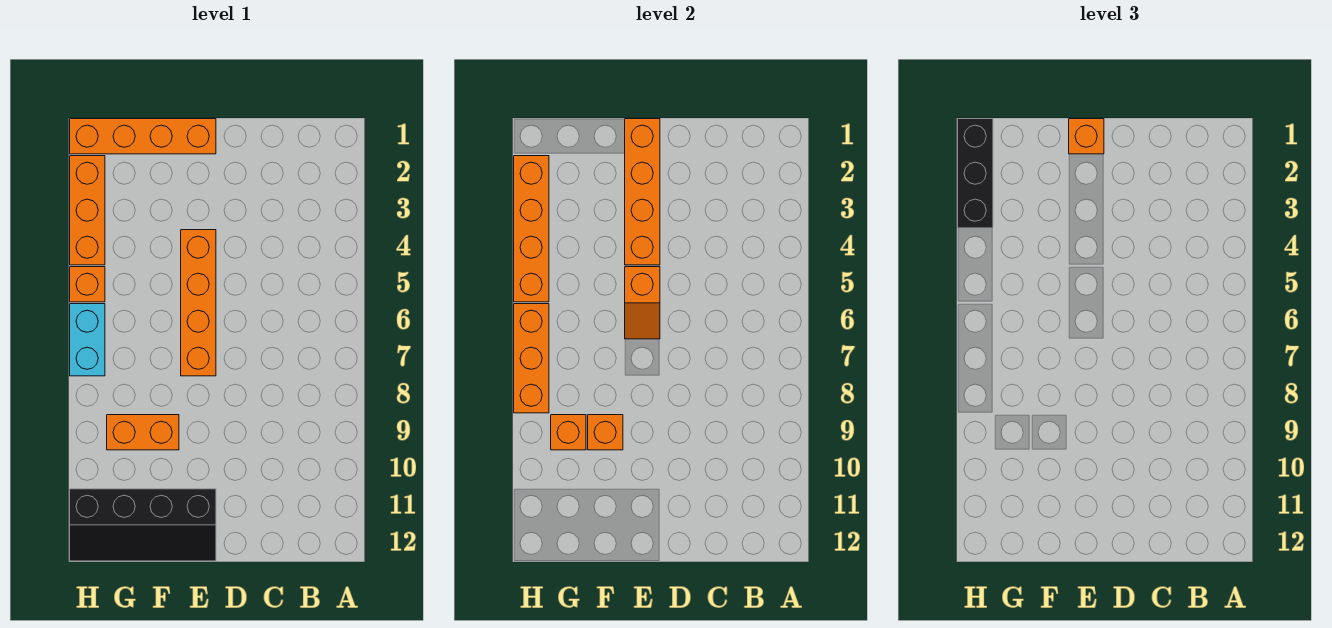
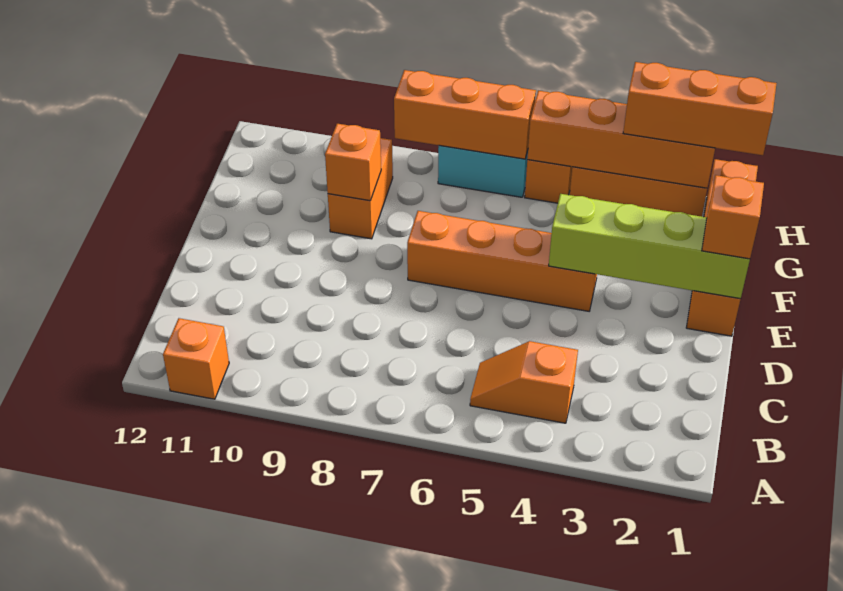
orange brick E1:E4 level 2 -> lime brick E1:E4 level 2
orange slope E5:E6 level 2 top 5 -> orange slope B4:B5 level 1 top 4
black slope E11:H12 level 1 top 11 -> none
orange brick G9 level 2 -> orange brick A11 level 1
black brick H1:H3 level 3 -> orange brick H1:H3 level 3

